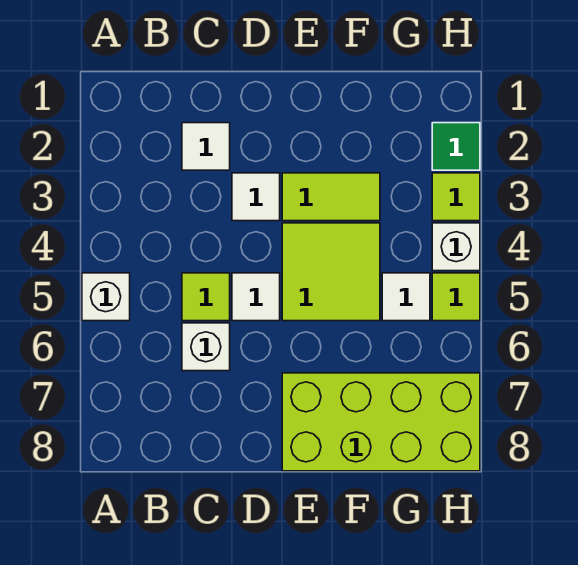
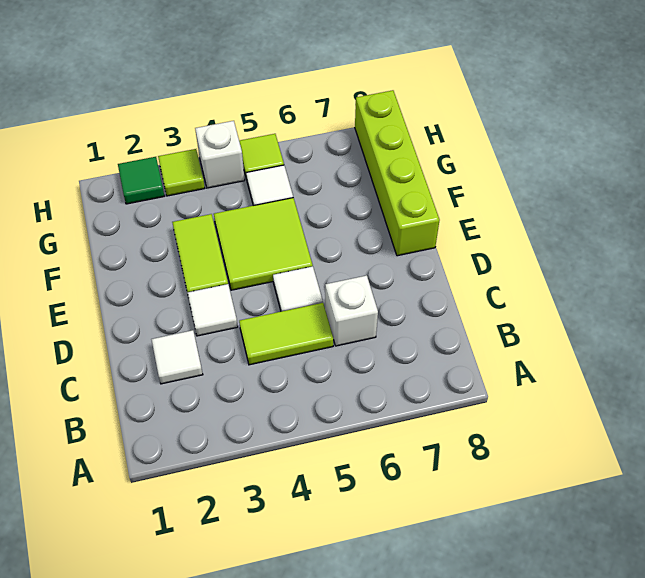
white brick A5 level 1 -> none
lime tile C5 level 1 -> lime tile C4:C5 level 1
lime brick E7:H8 level 1 -> lime brick E8:H8 level 1

